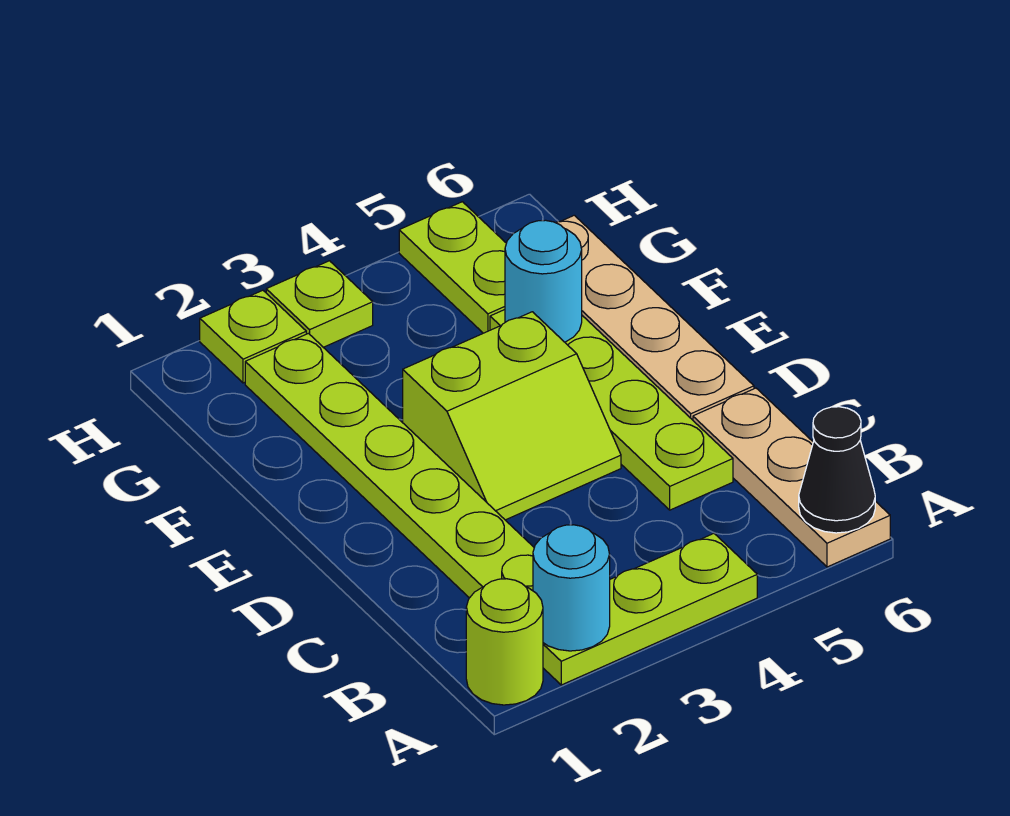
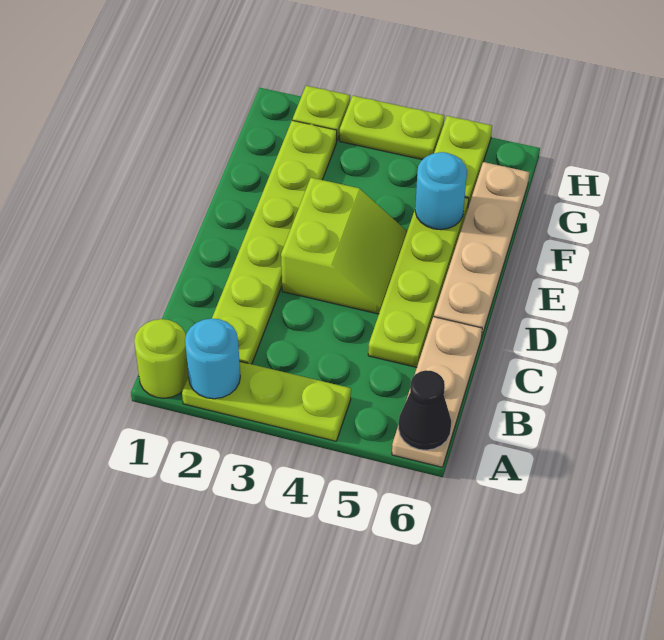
lime slope D3:E4 level 1 top E -> lime slope D3:E4 level 1 top 3
lime plate H3 level 1 -> lime plate H3:H4 level 1

